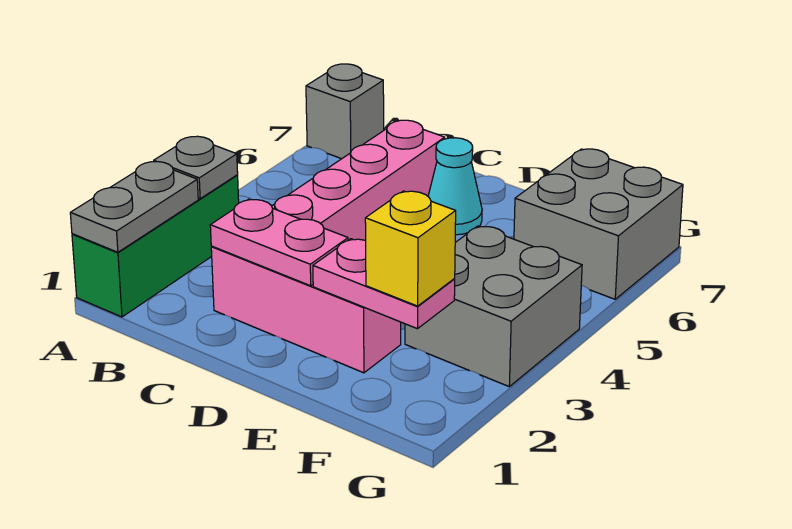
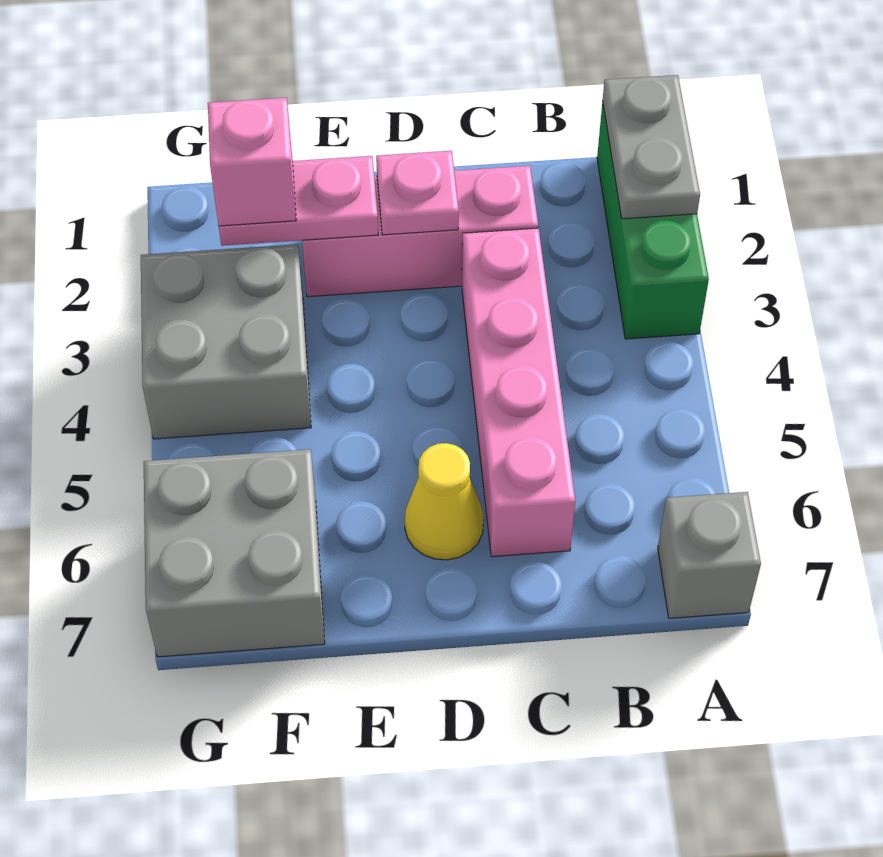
grey plate A3 level 2 -> none
pink plate C2:D2 level 2 -> pink plate D2 level 2
cyan cone D6 level 1 -> yellow cone D6 level 1
yellow brick F2 level 3 -> pink brick F2 level 3

